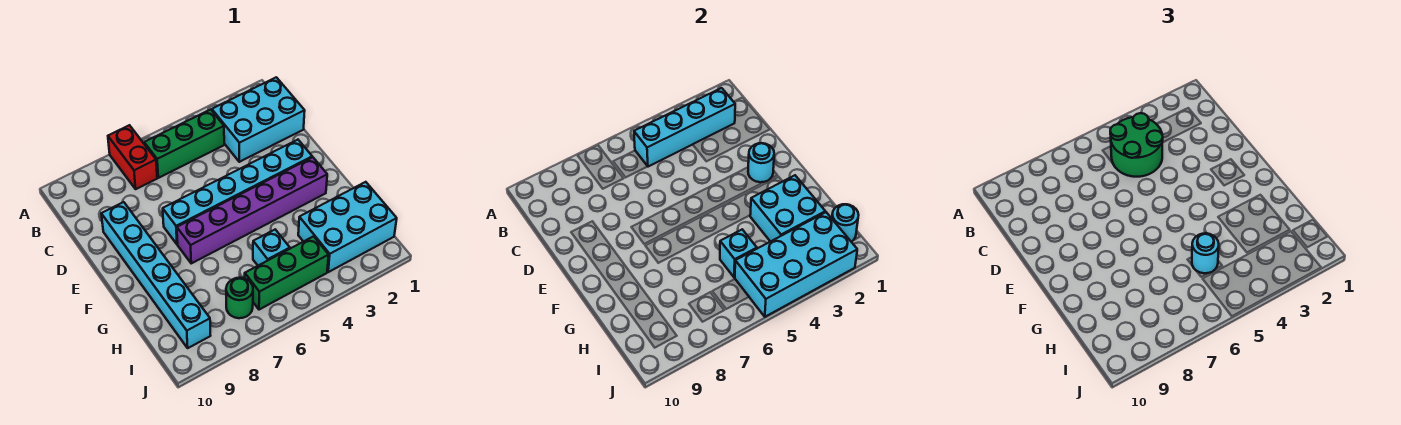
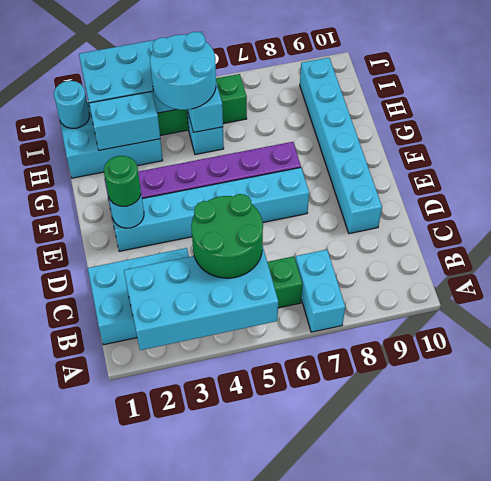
red brick A7:B7 level 1 -> cyan brick A7:B7 level 1
cyan brick B2:B5 level 2 -> cyan brick A2:B5 level 2
cyan brick G2:H3 level 2 -> cyan brick H2:H3 level 2
cyan round brick H5 level 3 -> cyan round brick H4:I5 level 3
green round brick I7 level 1 -> green round brick E2 level 3

